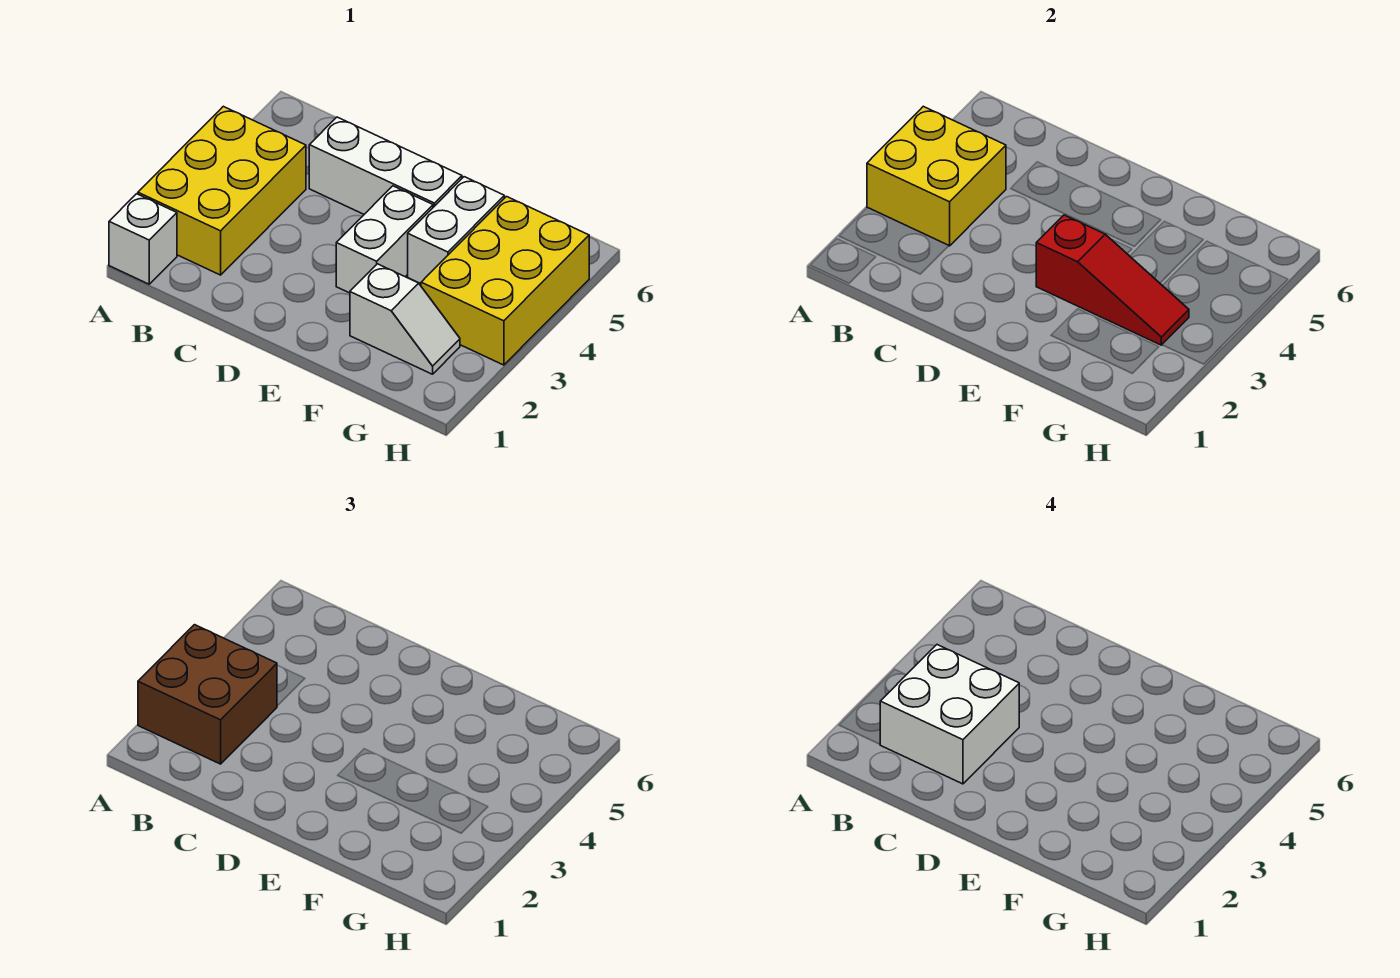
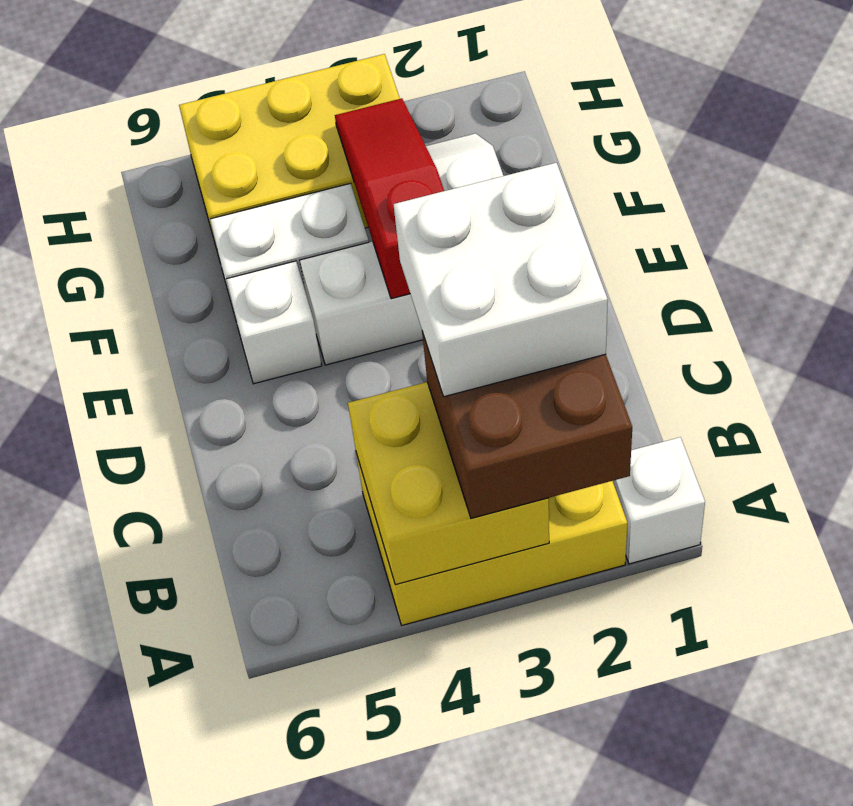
white brick C5:E5 level 1 -> white brick E5 level 1

